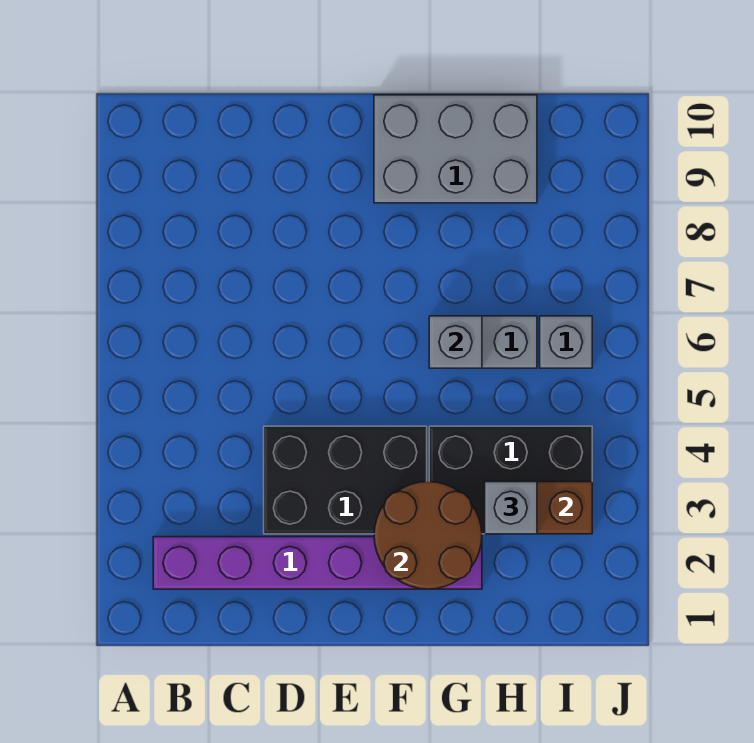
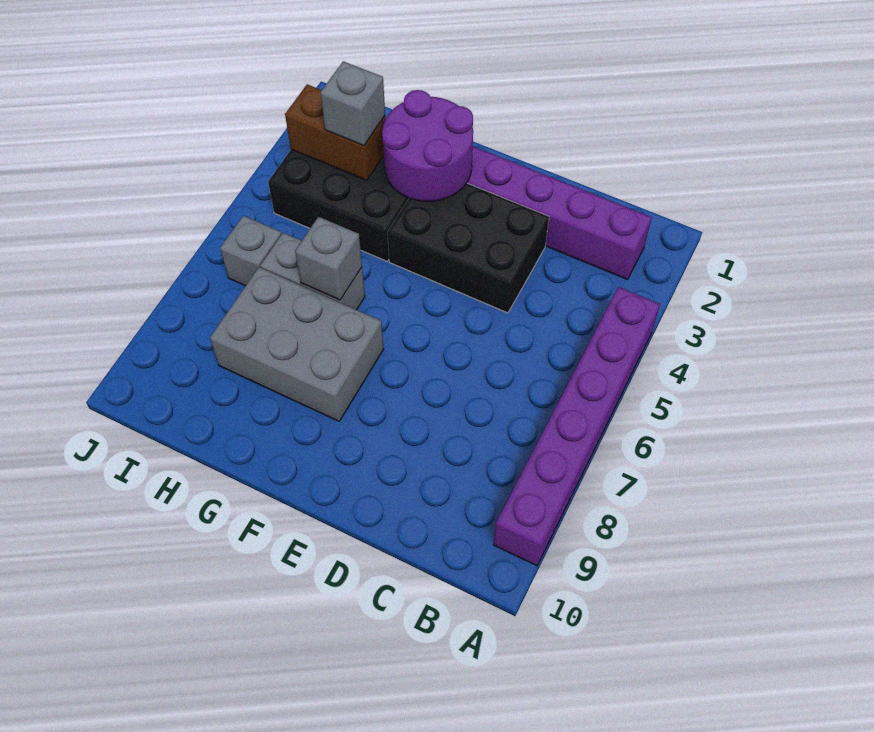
none -> purple brick A4:A9 level 1
brown round brick F2:G3 level 2 -> purple round brick F2:G3 level 2
grey brick F9:H10 level 1 -> grey brick F7:H8 level 1

